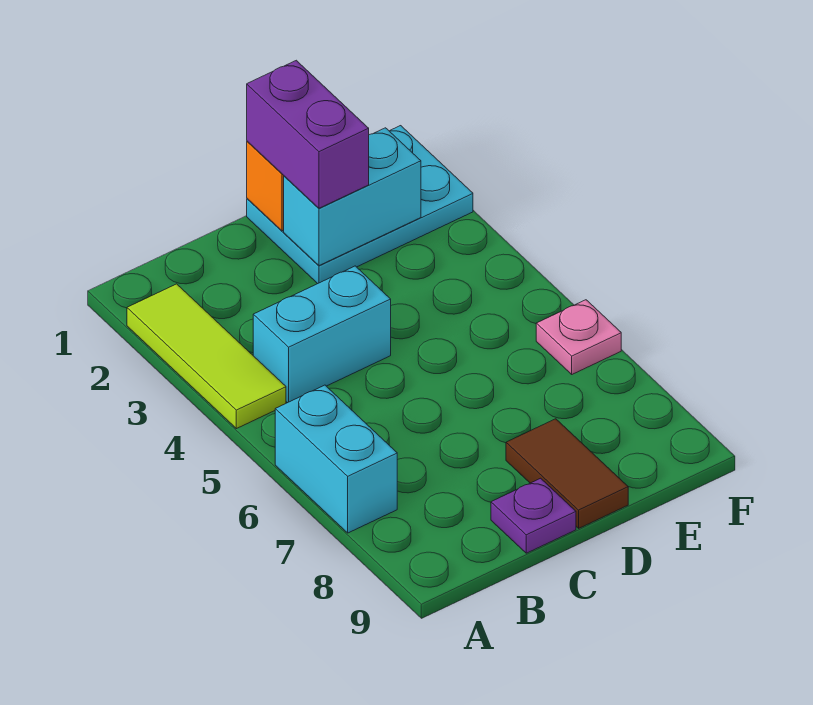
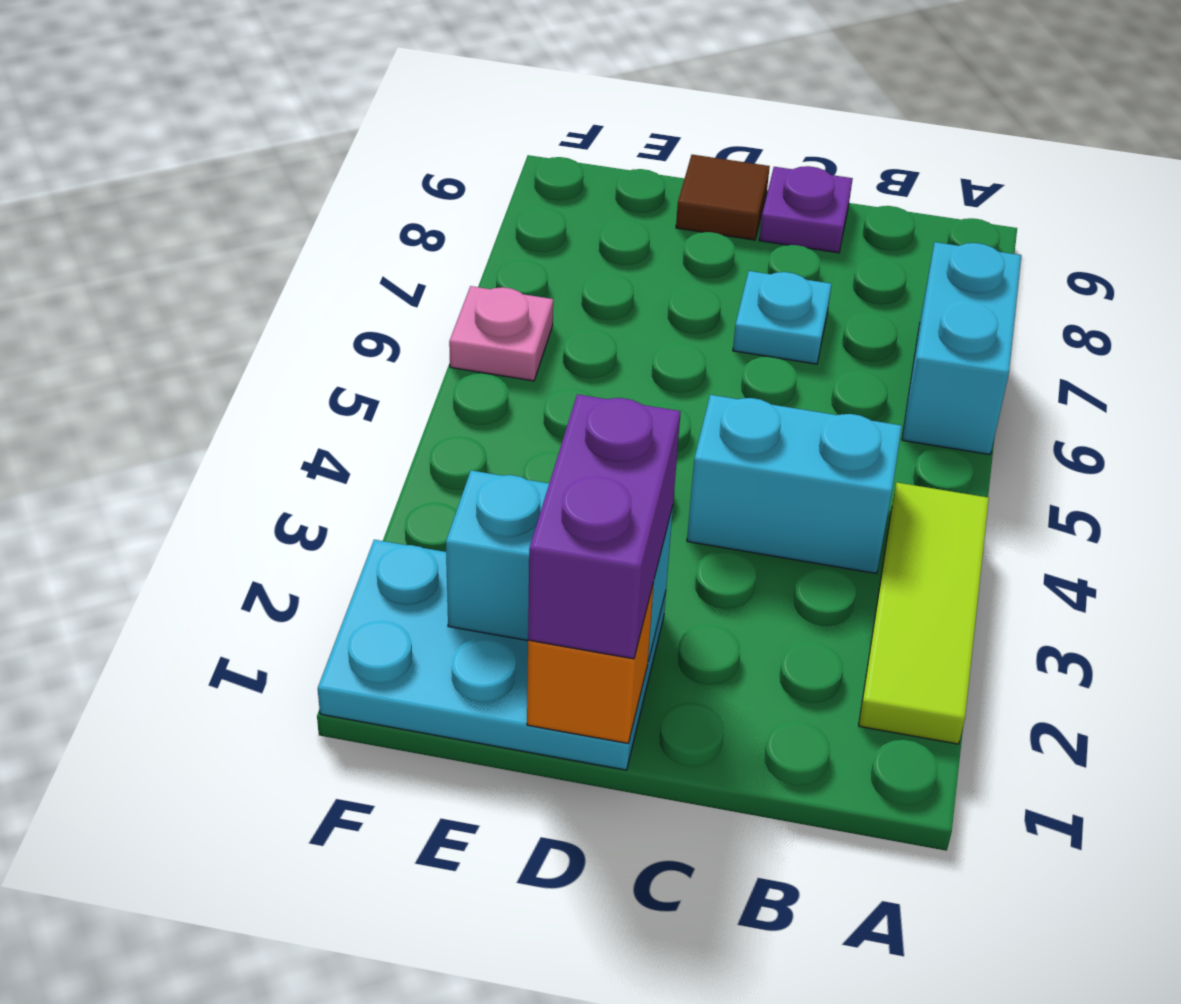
none -> cyan plate C7 level 1
brown tile D8:D9 level 1 -> brown tile D9 level 1

